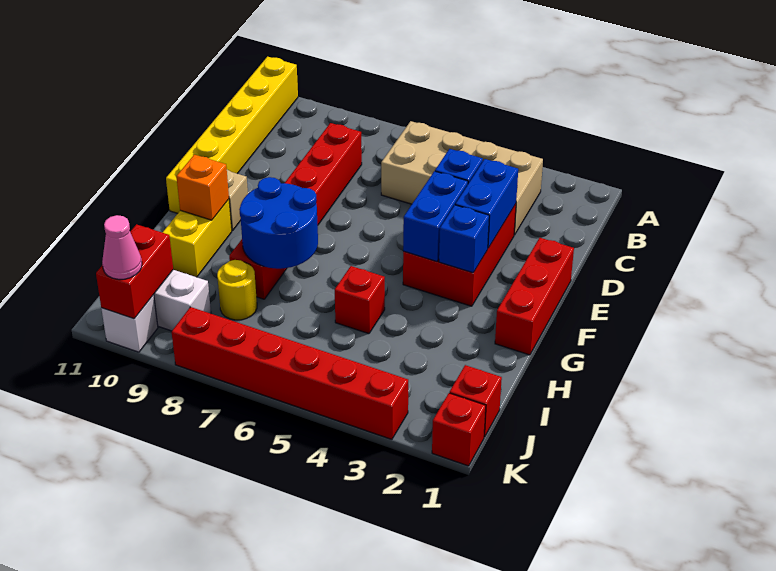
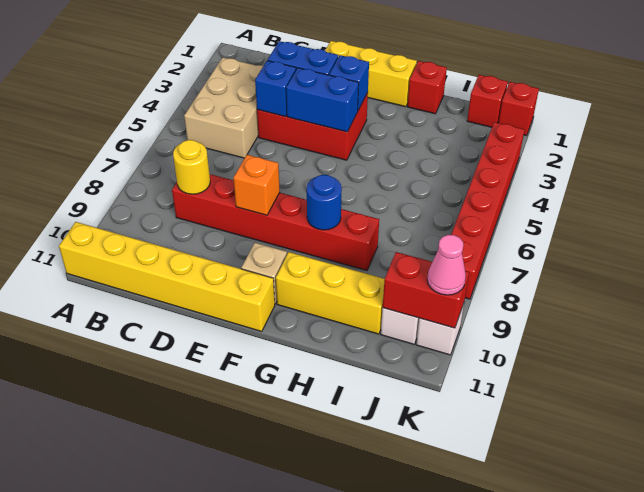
tan brick B3:C6 level 1 -> tan brick B3:C5 level 1
red brick E1:G1 level 1 -> yellow brick E1:G1 level 1
blue round brick G7:H8 level 2 -> blue round brick G8 level 2
yellow brick G10:H10 level 1 -> yellow brick G10:I10 level 1
orange brick G10 level 2 -> orange brick E8 level 2
red brick H5 level 1 -> red brick H1 level 1
yellow round brick I8 level 1 -> yellow round brick C8 level 2

